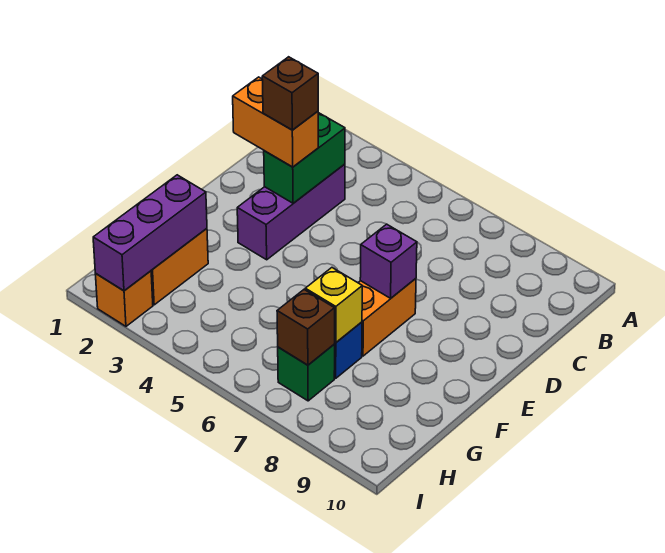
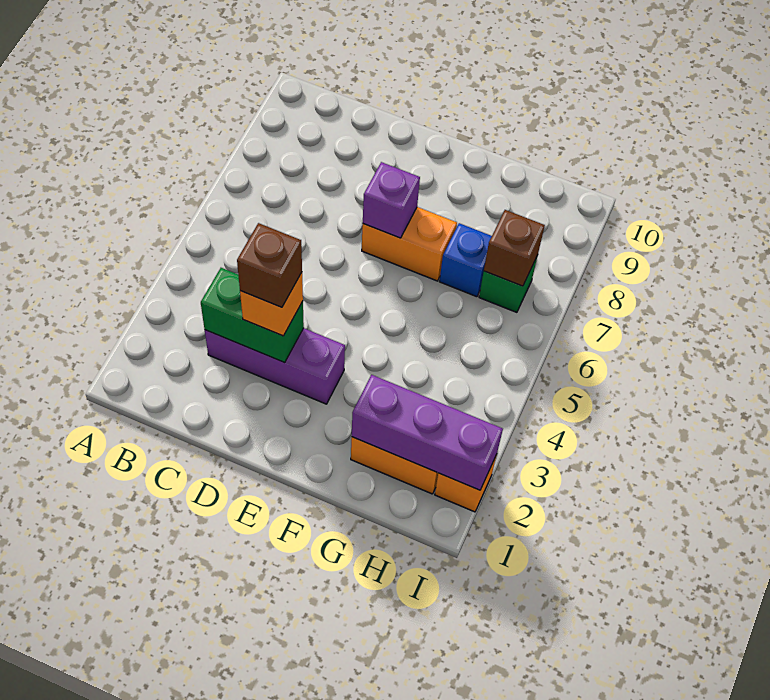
orange brick D2:D3 level 3 -> orange brick D3 level 3
yellow brick G7 level 2 -> none

